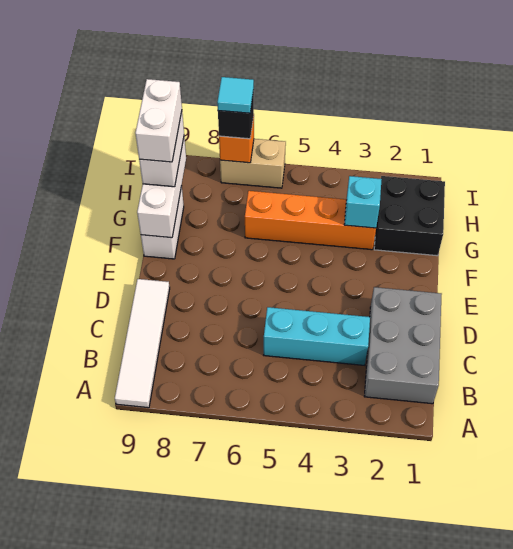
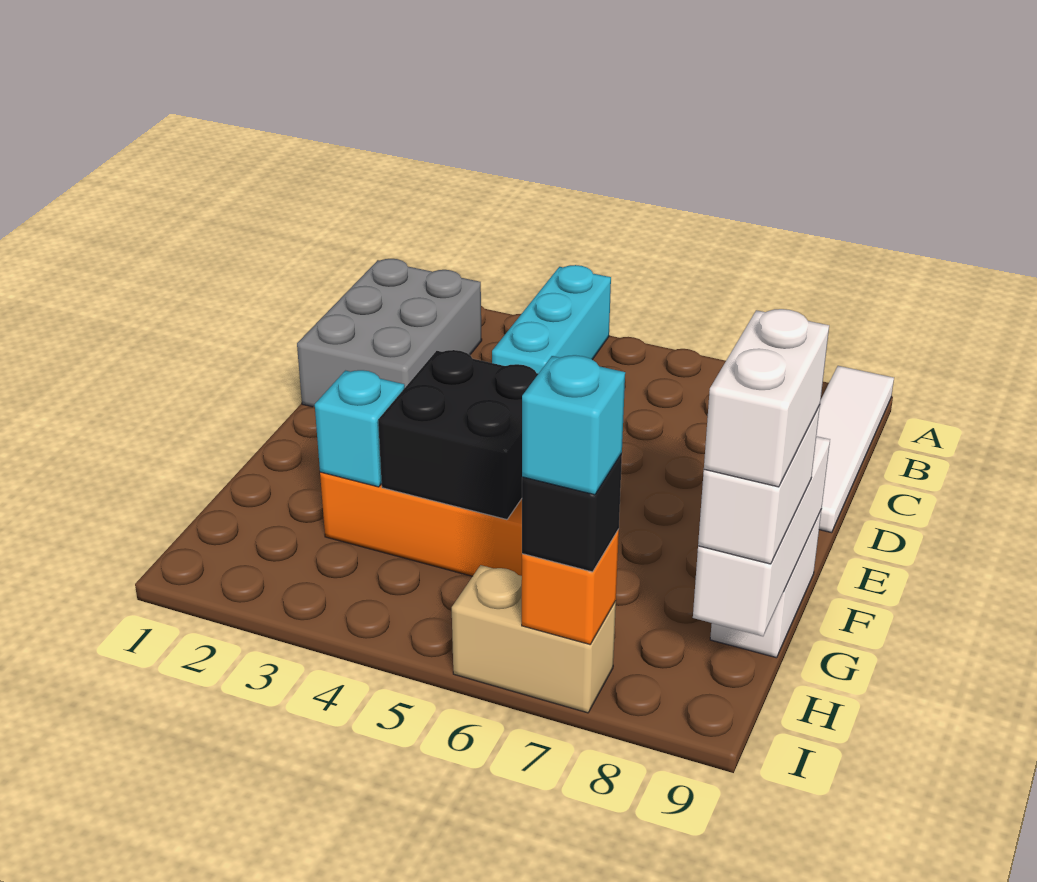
cyan brick C3:C5 level 1 -> cyan brick A4:C4 level 1
black brick G1:H2 level 1 -> black brick F4:G5 level 2
cyan tile I7 level 4 -> cyan brick I7 level 4

